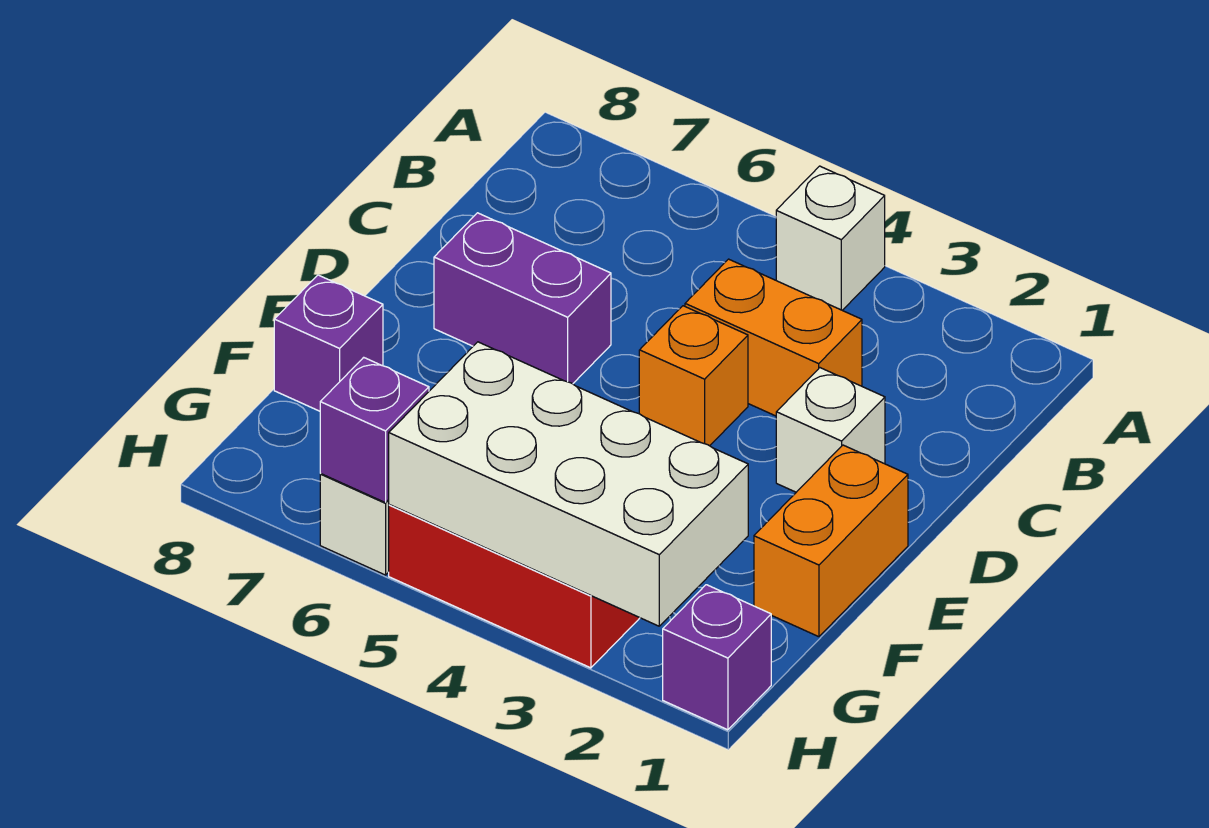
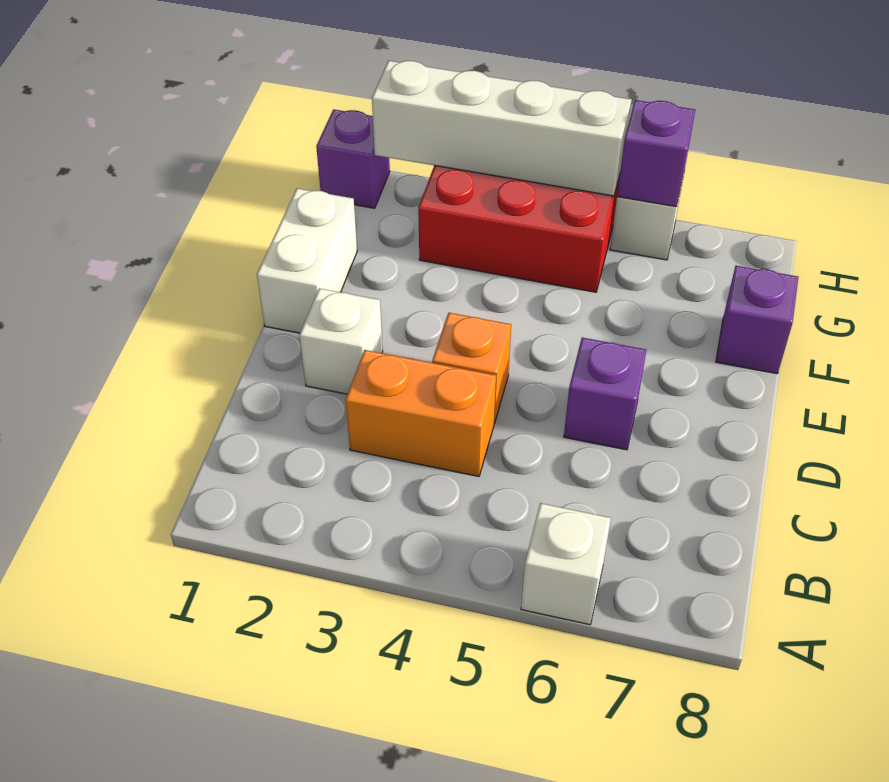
white brick A4 level 1 -> white brick A6 level 1
purple brick D6:D7 level 1 -> purple brick D6 level 1
orange brick E1:F1 level 1 -> white brick E1:F1 level 1
white brick G2:H5 level 2 -> white brick H2:H5 level 2

